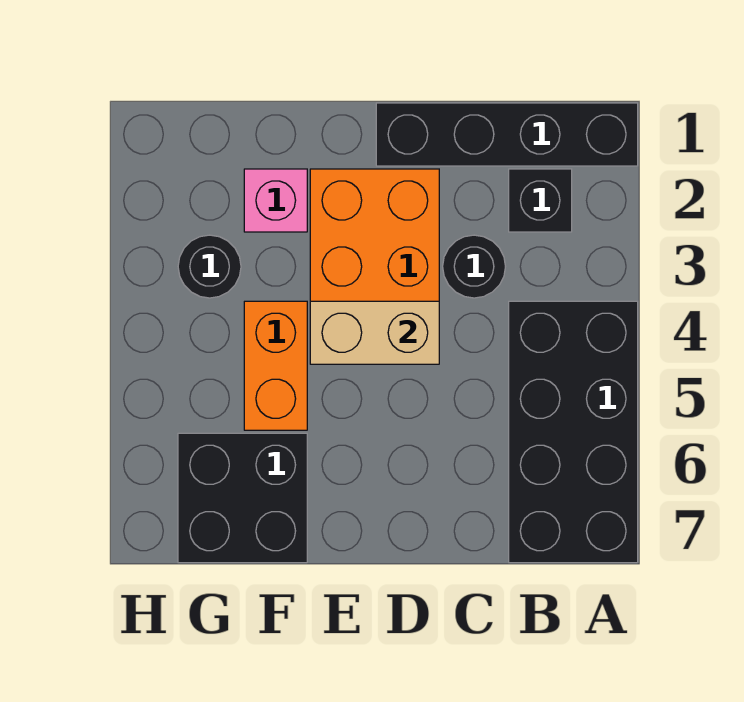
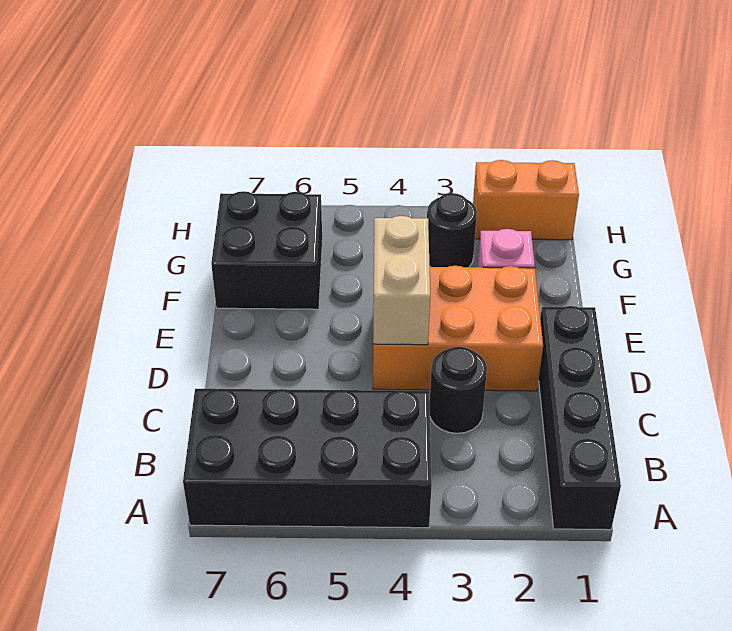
black brick B2 level 1 -> none
orange brick F4:F5 level 1 -> orange brick H1:H2 level 1

